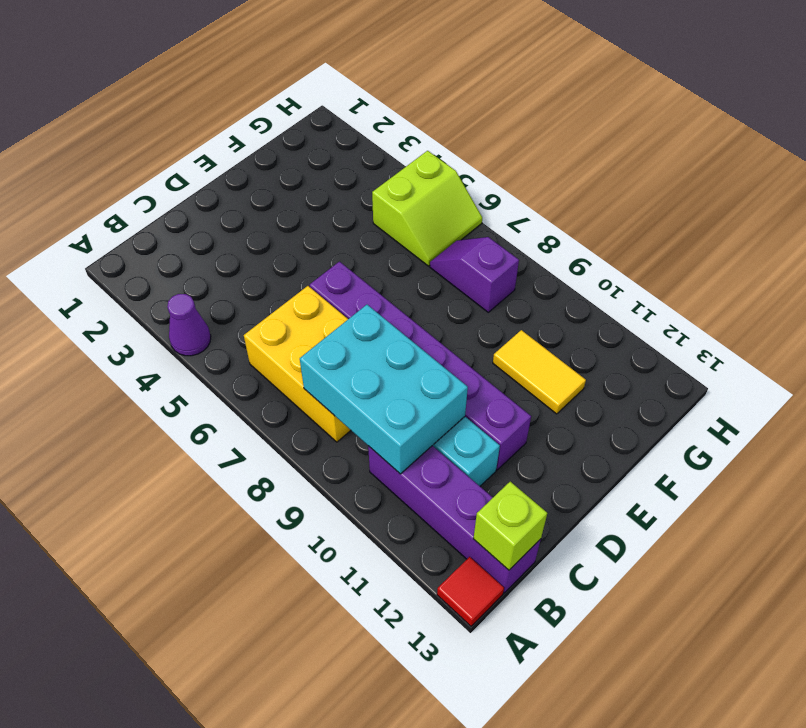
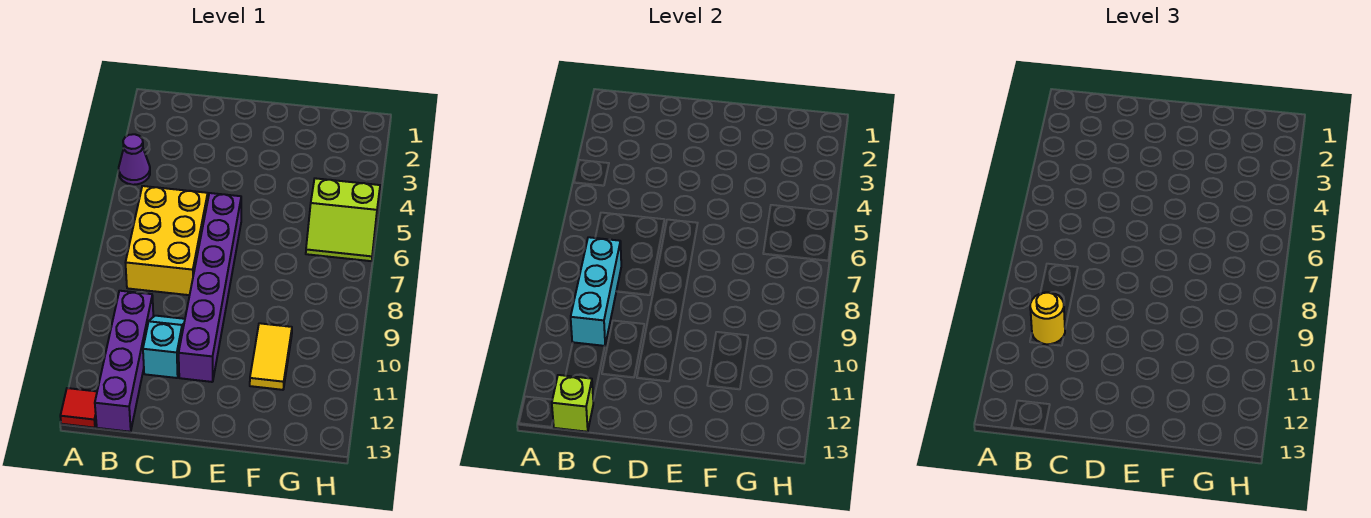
cyan brick B8:C10 level 2 -> cyan brick B8:B10 level 2
none -> yellow round brick B10 level 3
purple slope G7:G8 level 1 top 8 -> none

